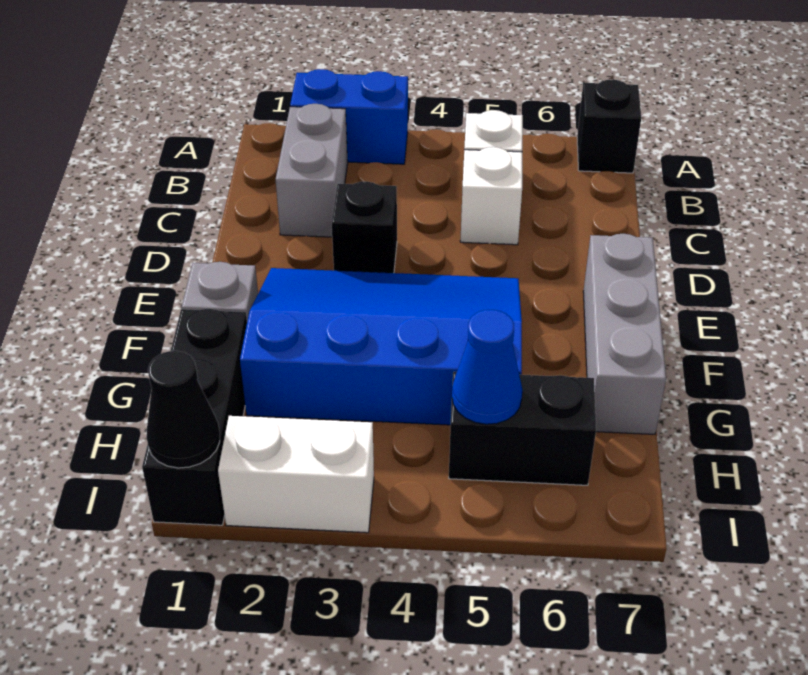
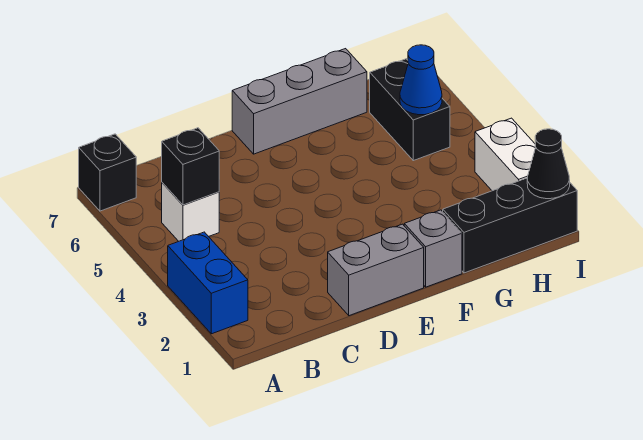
grey brick B2:C2 level 1 -> grey brick D1:E1 level 1
white brick C5 level 1 -> none
black brick D3 level 1 -> black brick B5 level 2
blue slope E2:G5 level 1 top G -> none

